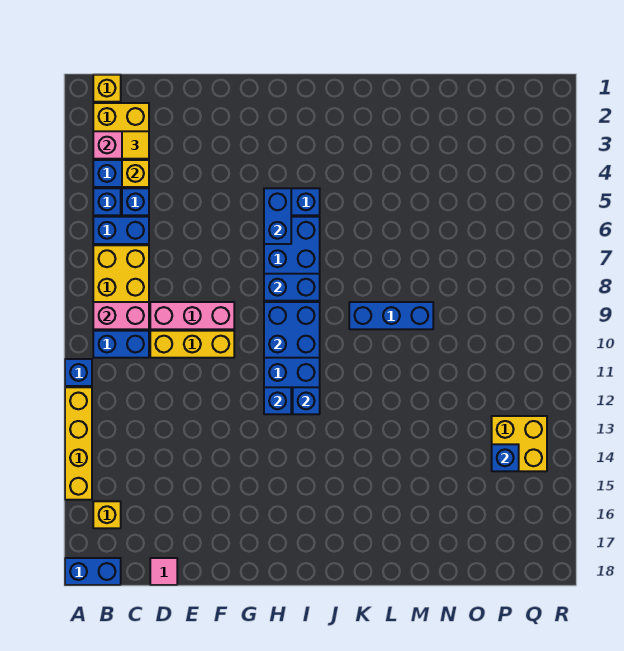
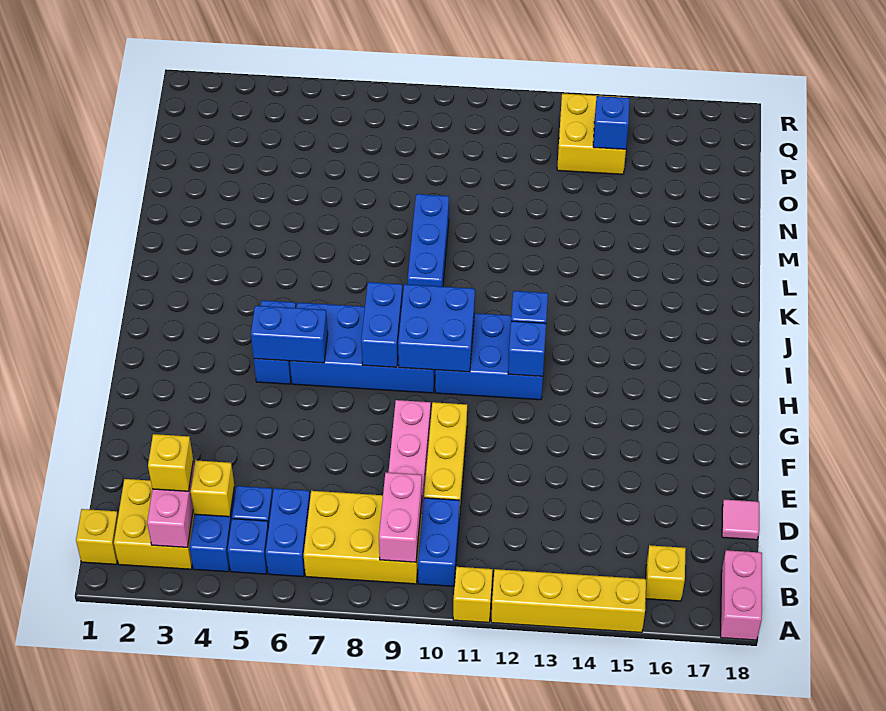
blue brick A11 level 1 -> yellow brick A11 level 1
blue brick A18:B18 level 1 -> pink brick A18:B18 level 1
yellow tile C3 level 3 -> yellow brick C3 level 3

